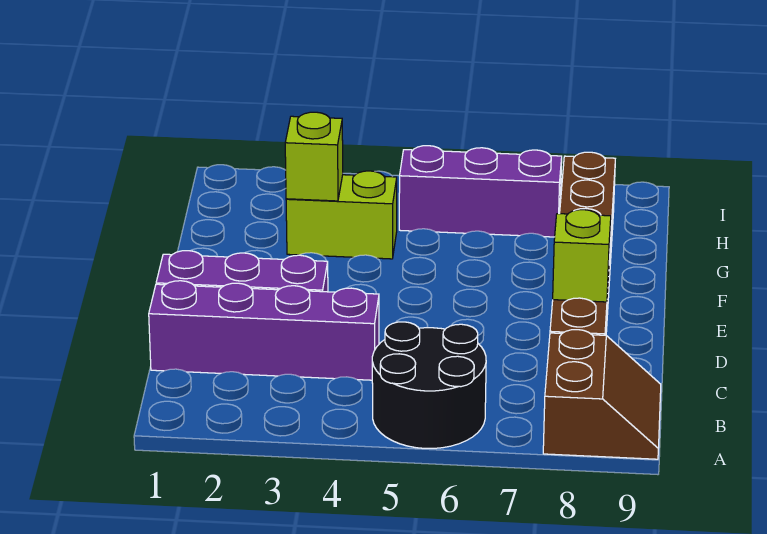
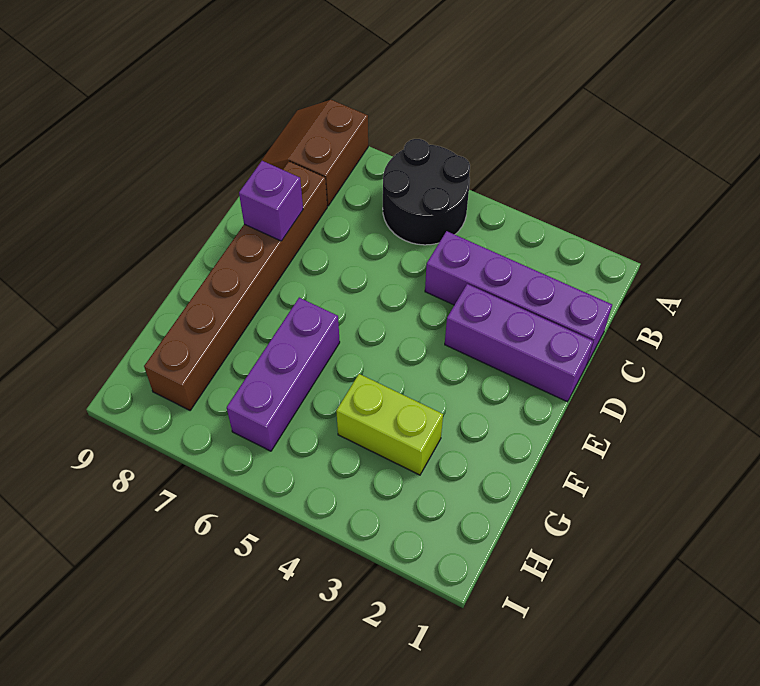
lime brick D8 level 2 -> purple brick D8 level 2
lime brick G3 level 2 -> none
purple brick H5:H7 level 1 -> purple brick F6:H6 level 1

